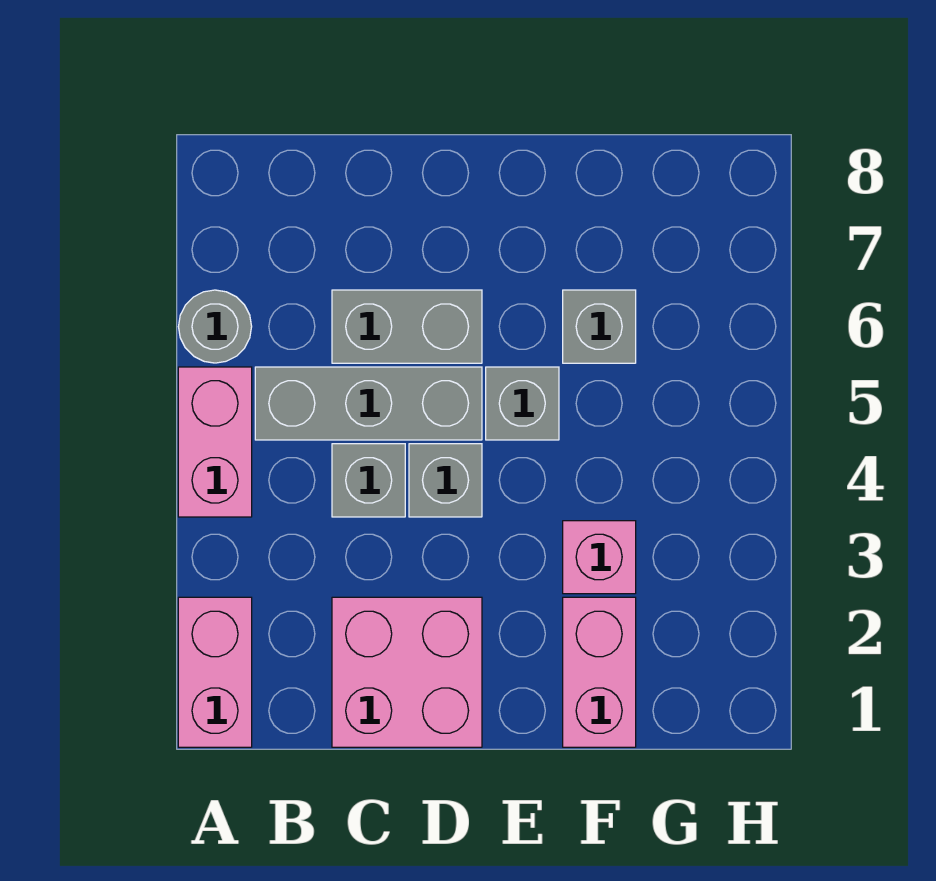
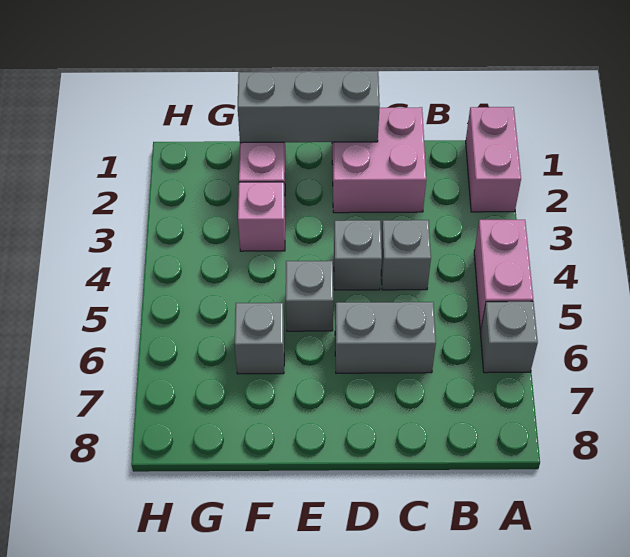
grey round brick A6 level 1 -> grey brick A6 level 1
grey brick B5:D5 level 1 -> grey brick D1:F1 level 2

